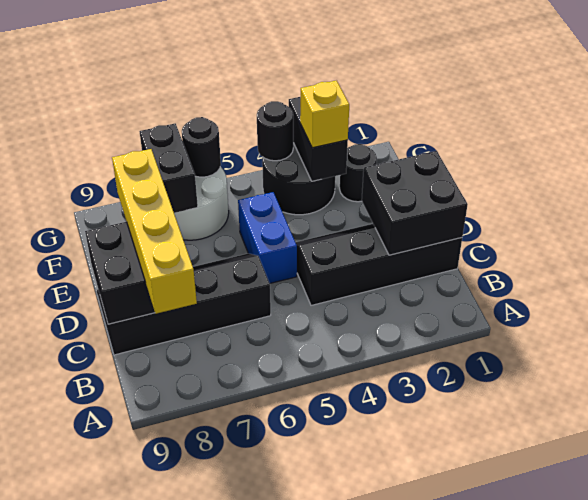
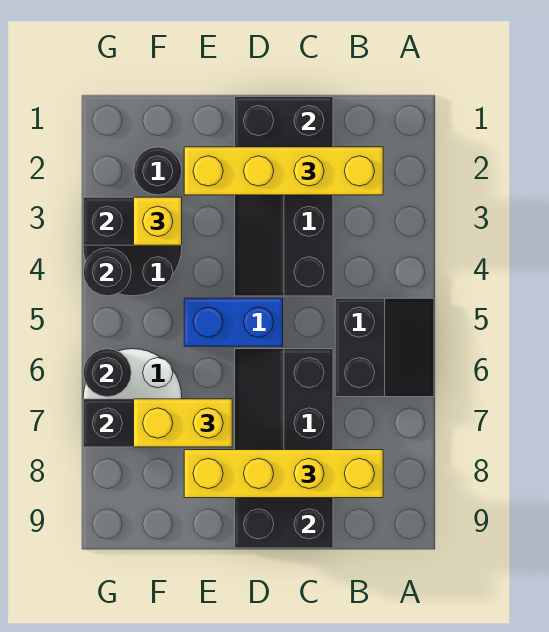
none -> black slope A5:B6 level 1 top B
none -> yellow brick B2:E2 level 3
none -> yellow brick E7:F7 level 3

